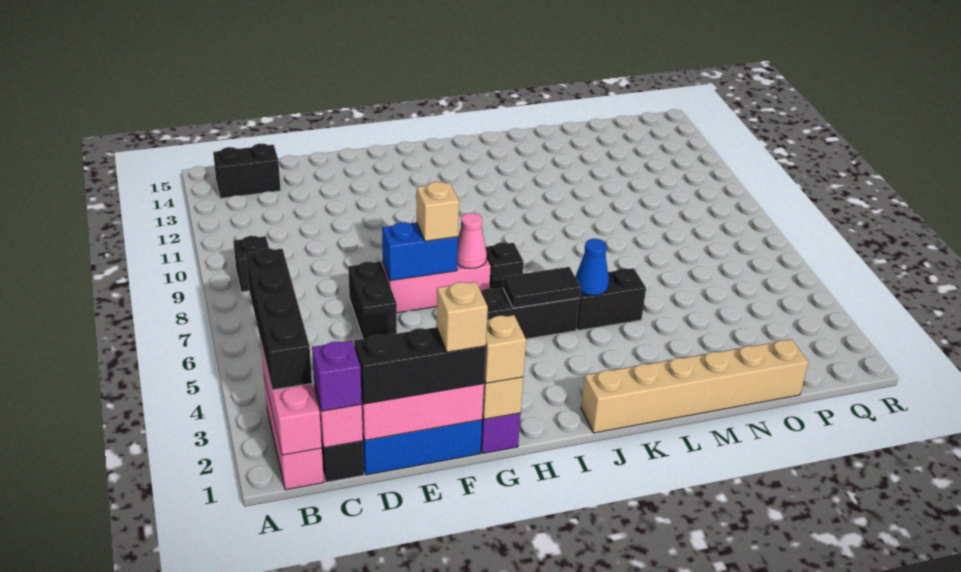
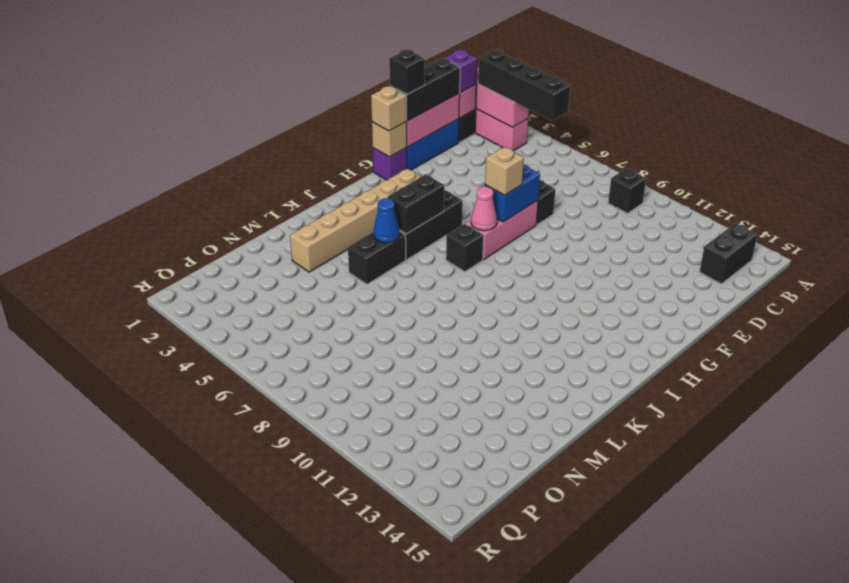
tan brick F1 level 4 -> black brick F1 level 4
black tile I5:J5 level 2 -> black brick I5:J5 level 2
tan brick J1:O1 level 1 -> tan brick H3:M3 level 1

